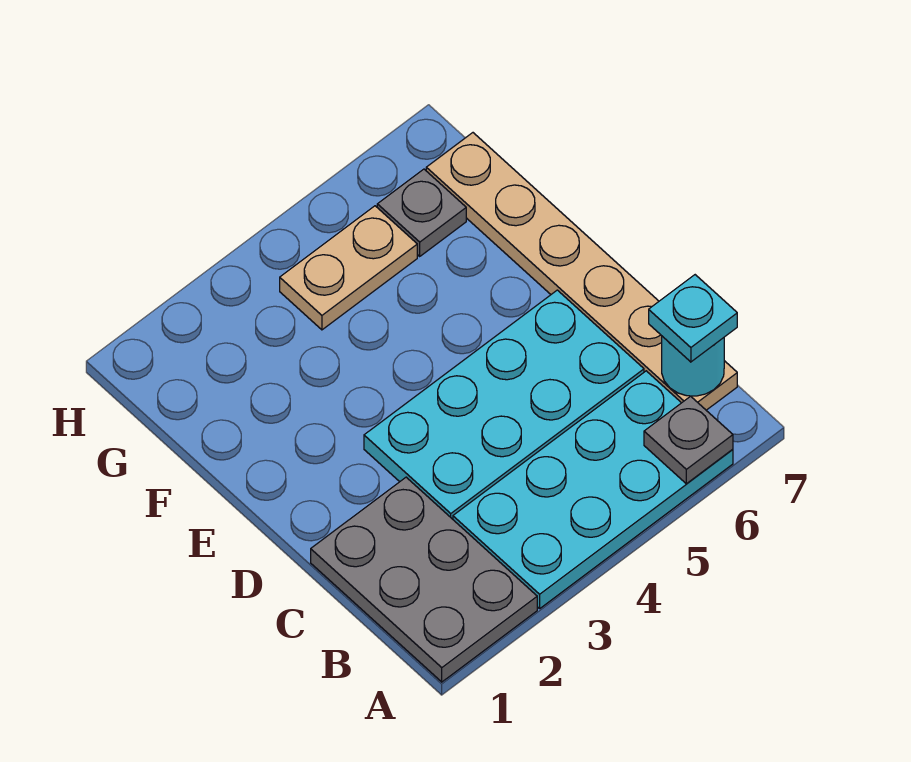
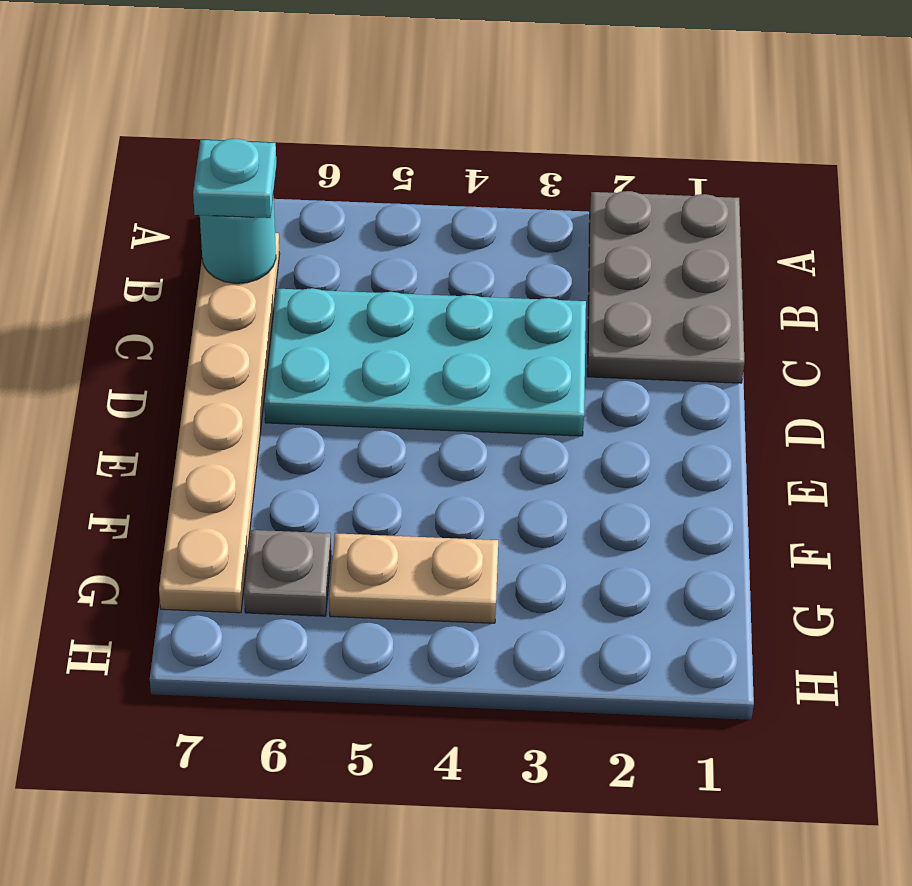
cyan plate A3:B6 level 1 -> none
grey plate A6 level 2 -> none

